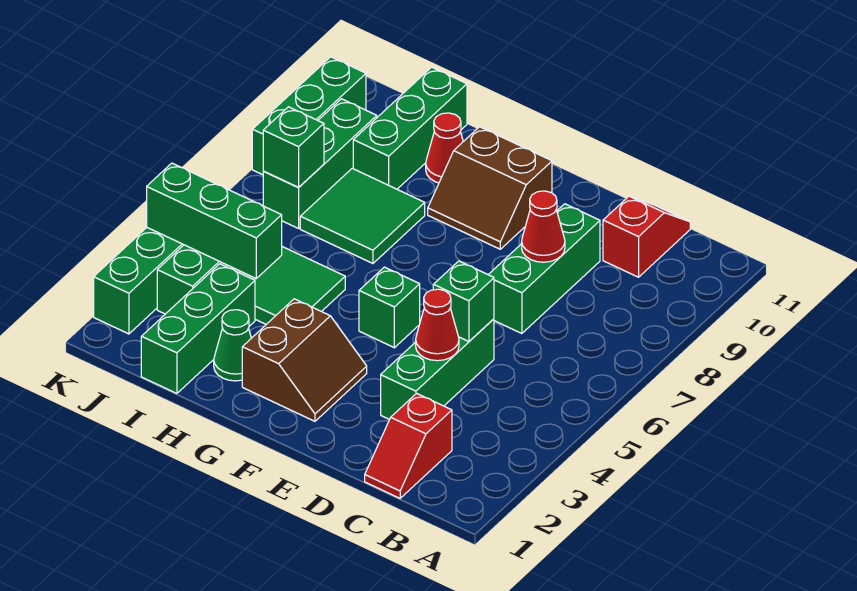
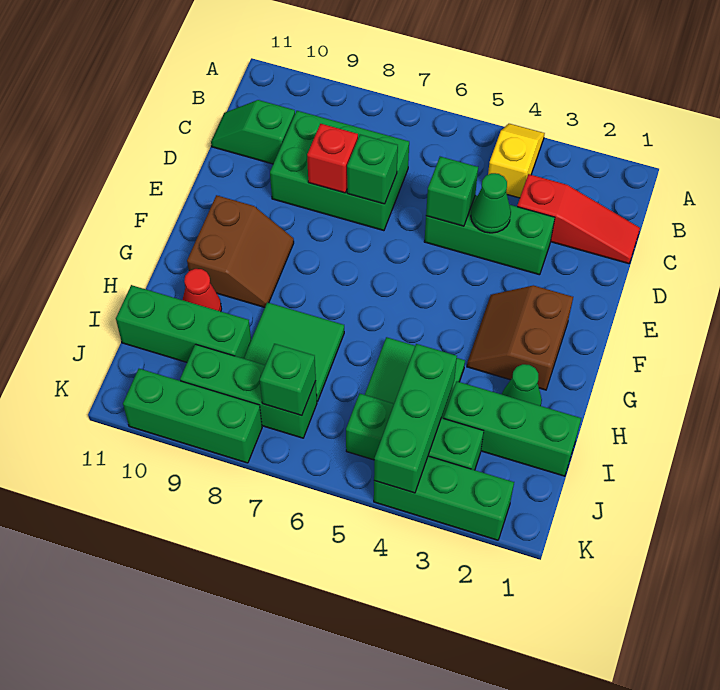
none -> yellow slope A4:B4 level 1 top B
red slope C1:C2 level 1 top 2 -> red slope C1:C3 level 1 top 3
red slope C10:C11 level 1 top 10 -> green slope C10:C11 level 1 top 10
red cone D4 level 2 -> green cone D4 level 2
green brick D7:D9 level 1 -> green brick C7:D9 level 1
red cone D8 level 2 -> red brick D8 level 2
brown slope F2:G3 level 1 top G -> brown slope F2:G3 level 1 top 2
green brick F5 level 1 -> green brick D7 level 2

